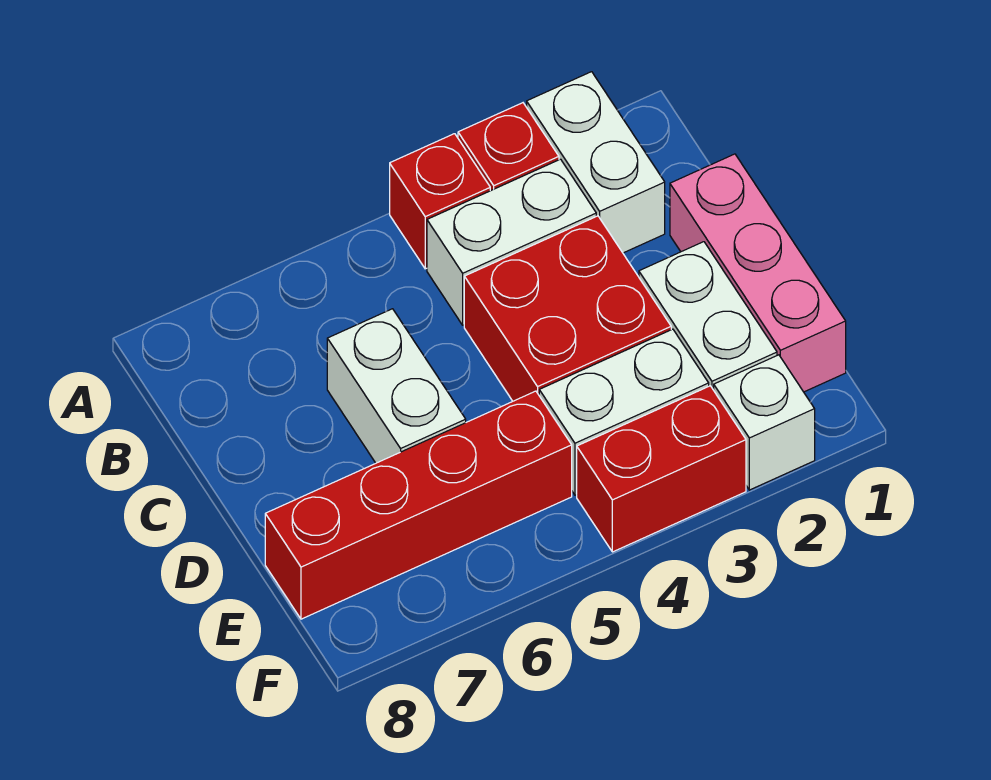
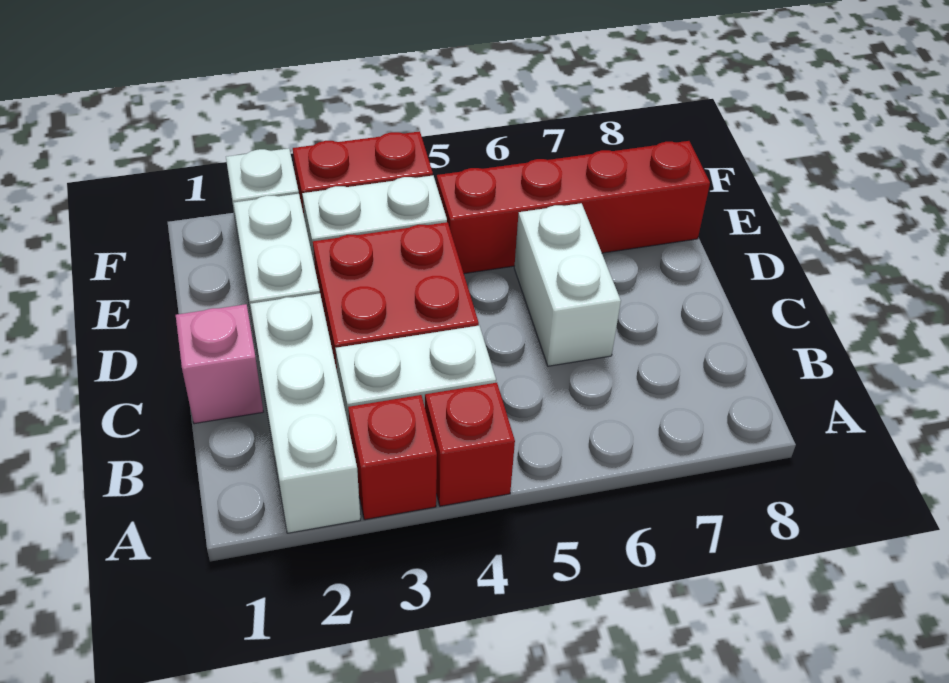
white brick A2:B2 level 1 -> white brick A2:C2 level 1
pink brick C1:E1 level 1 -> pink brick C1 level 1

